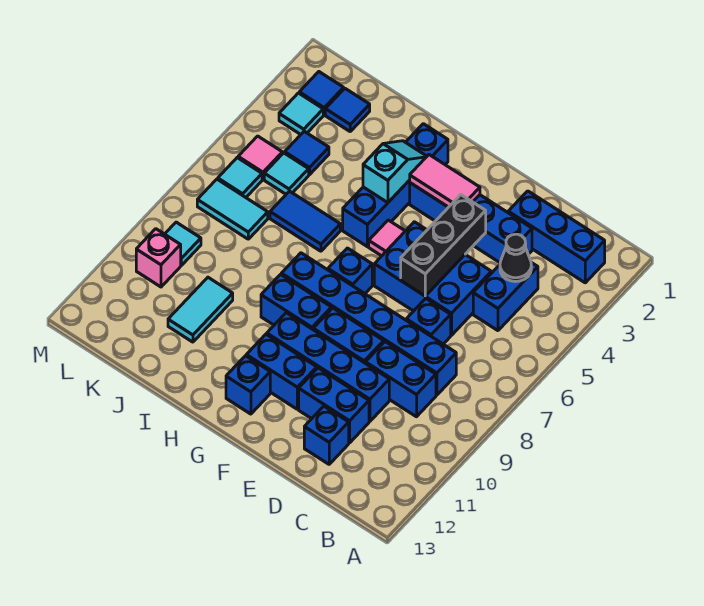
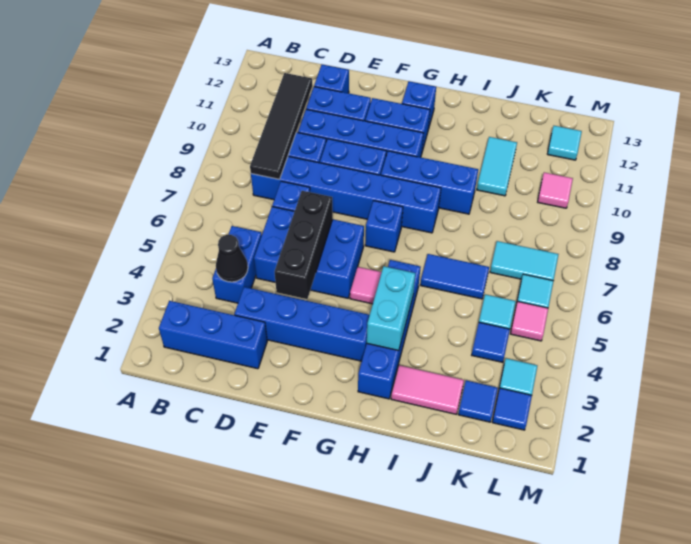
none -> black tile C8:C11 level 2
pink tile F3:G3 level 2 -> pink tile I2:J2 level 1
blue brick G9:H9 level 1 -> blue brick G9:I9 level 1
cyan slope H3:H4 level 2 top 4 -> cyan brick H3:H4 level 2
cyan tile L9 level 1 -> cyan tile L12 level 1
pink brick L10 level 1 -> pink tile L10 level 1

